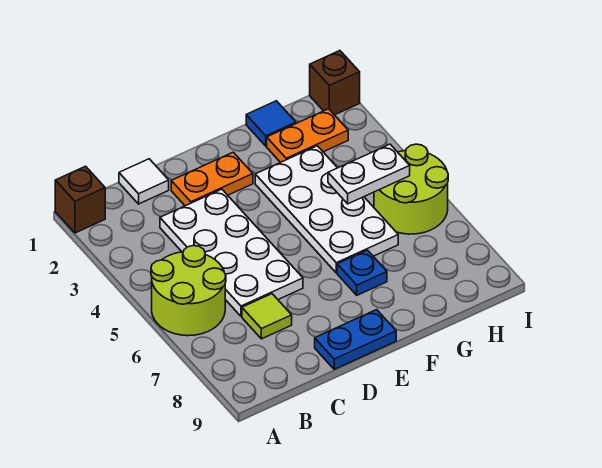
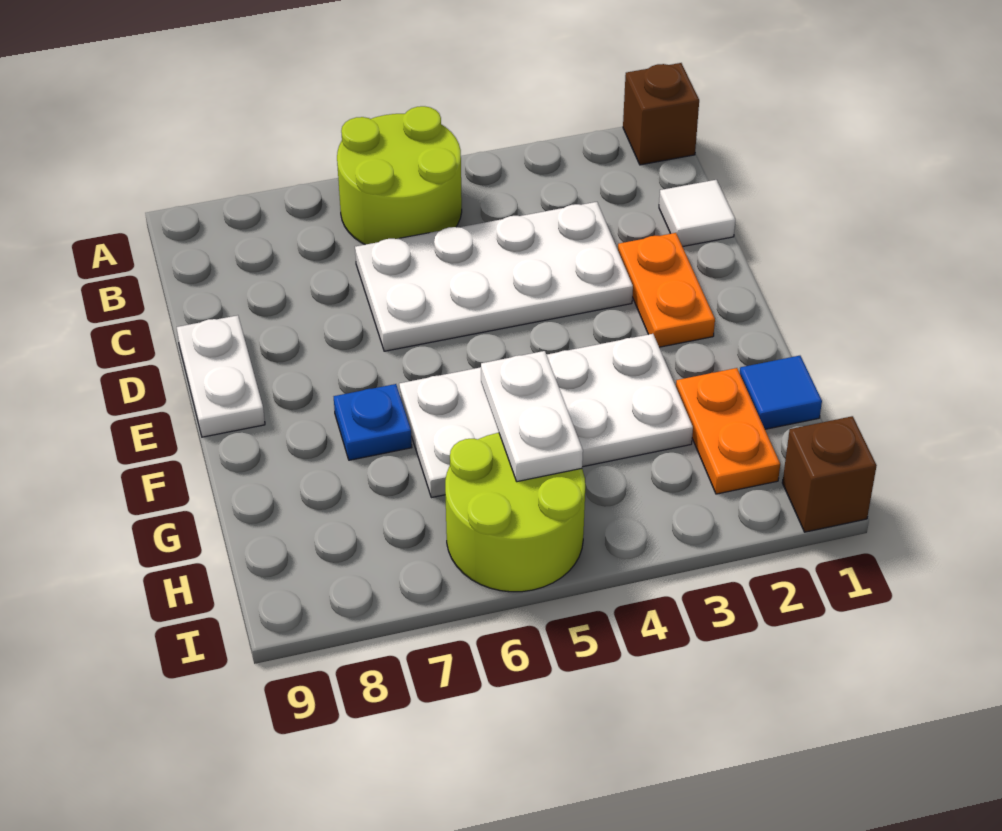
lime tile C7 level 1 -> none
blue plate D9:E9 level 1 -> white plate D9:E9 level 1

